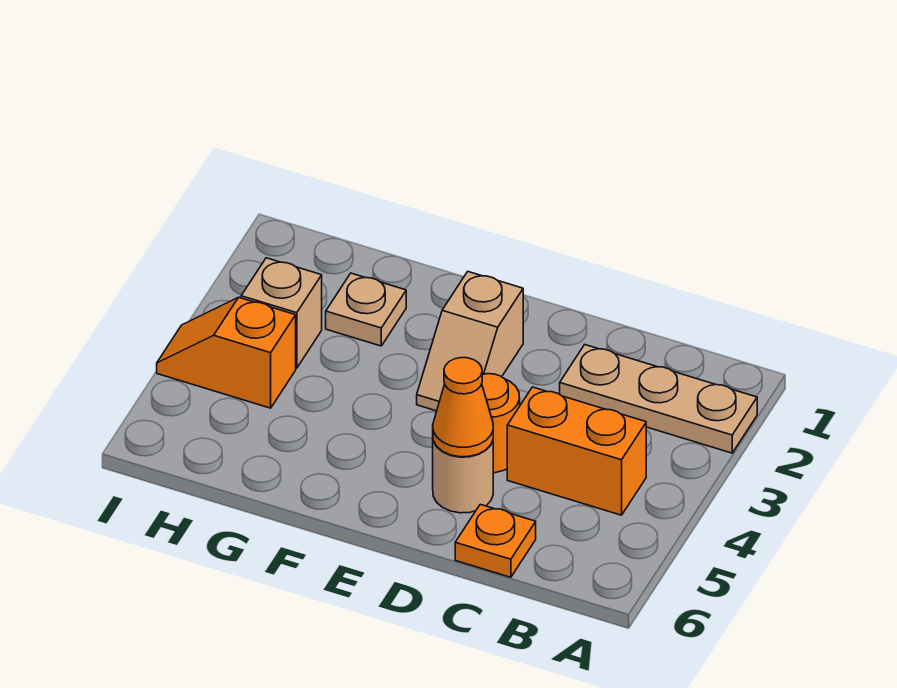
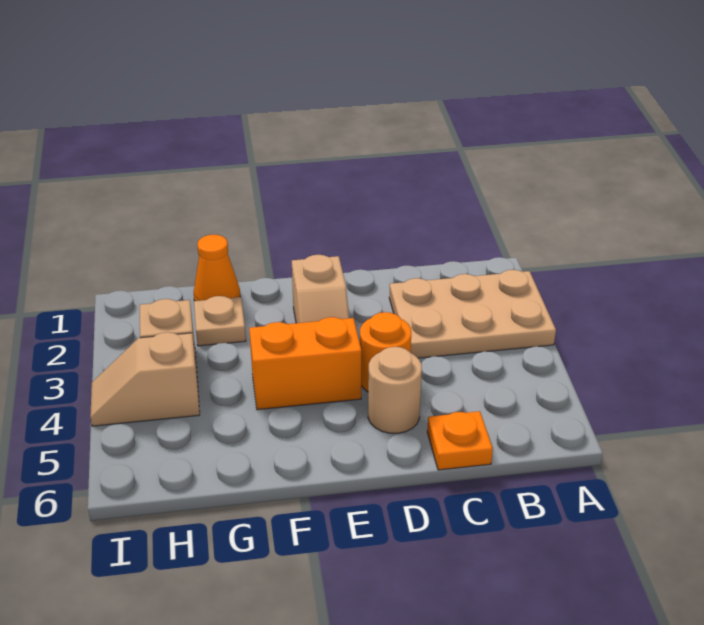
tan plate A2:C2 level 1 -> tan plate A2:C3 level 1
orange brick B4:C4 level 1 -> orange brick E4:F4 level 1
orange cone D5 level 2 -> orange cone G1 level 1
orange slope H4:I4 level 1 top H -> tan slope H4:I4 level 1 top H

